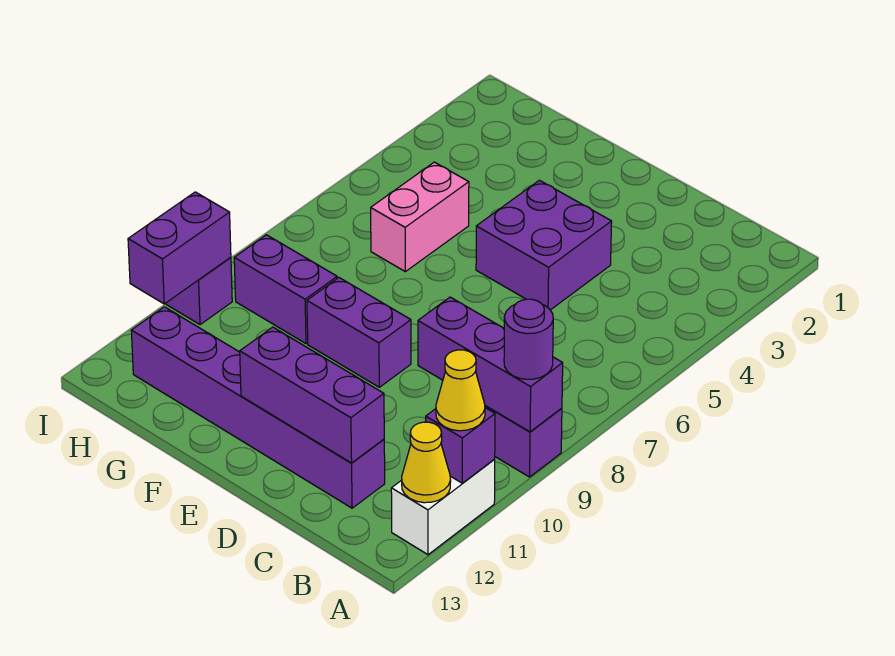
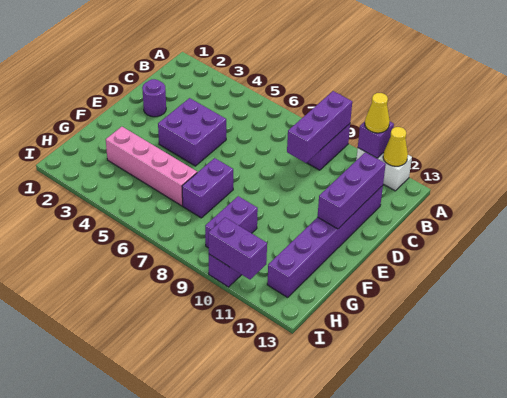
purple round brick A9 level 3 -> purple round brick D2 level 1
purple brick E9:F9 level 1 -> purple brick F7:G7 level 1
pink brick G5:G6 level 1 -> pink brick G3:G6 level 1

